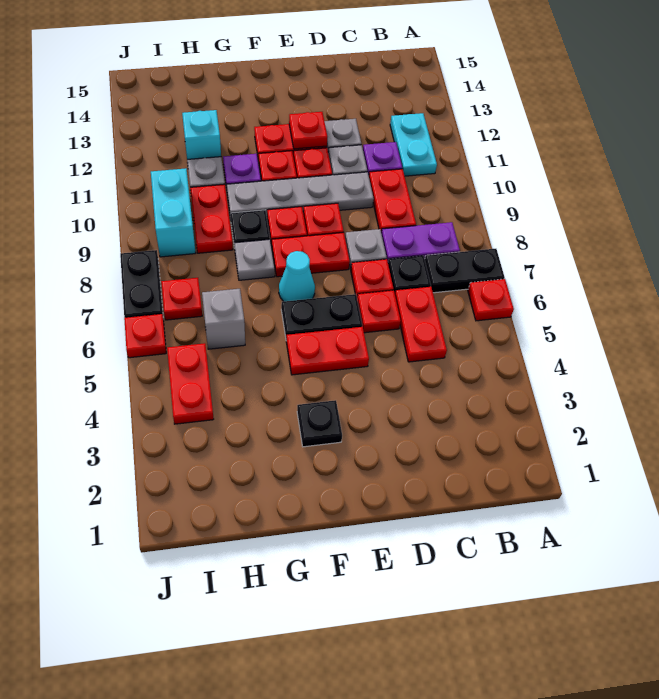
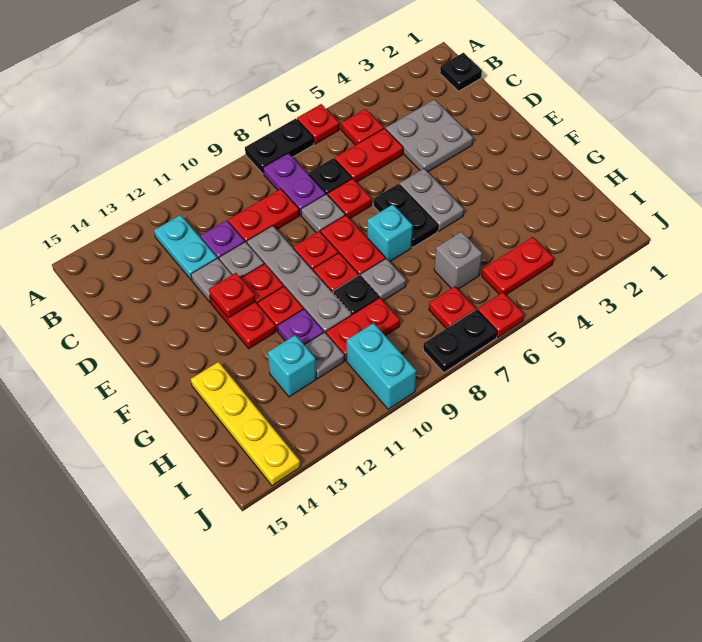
black plate A7:B7 level 1 -> black plate A7:A8 level 1
cyan plate B11:B12 level 1 -> cyan plate B12:C12 level 1
none -> grey plate C3:D4 level 1
red plate D6 level 1 -> red plate B5 level 1
red plate E5:F5 level 1 -> grey plate E5:F5 level 1
black plate F3 level 1 -> black plate B1 level 1
cyan cone F7 level 1 -> cyan brick F7 level 1
none -> yellow plate G14:J14 level 1
cyan brick I9:I10 level 1 -> cyan brick I10:J10 level 1

